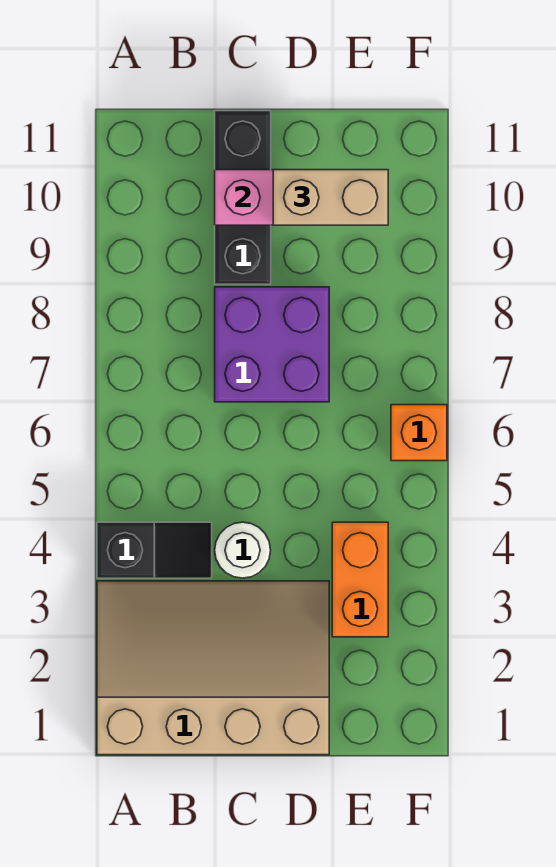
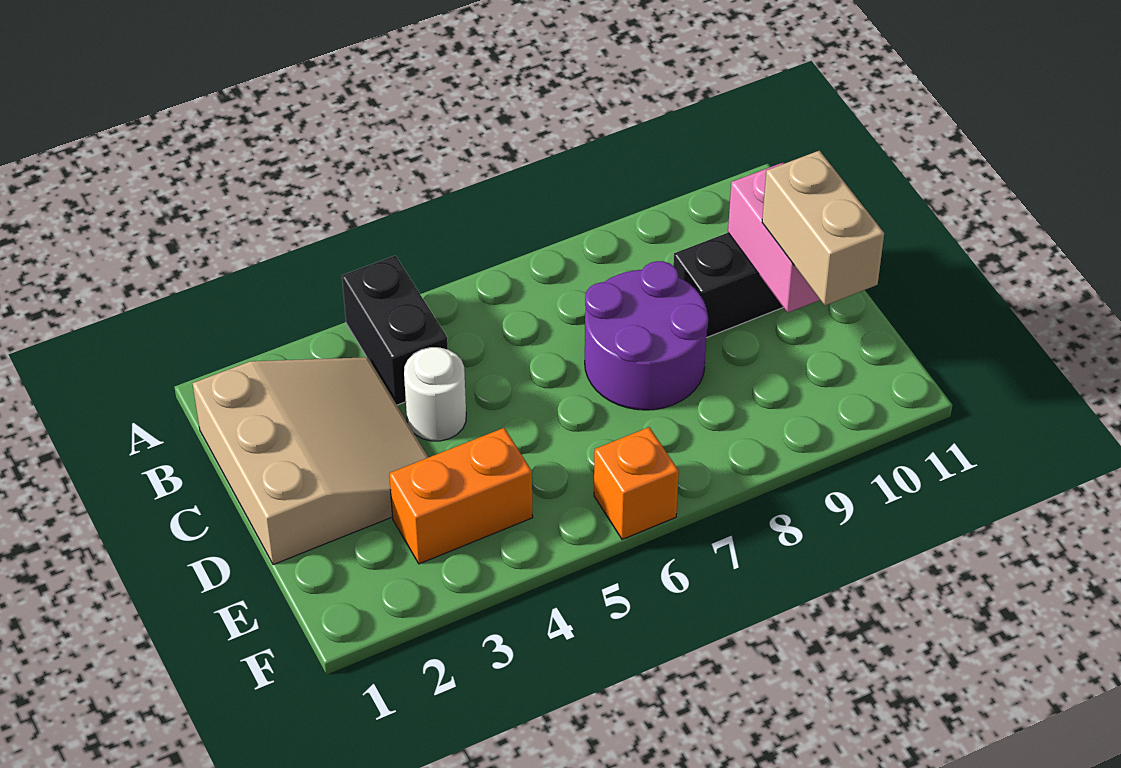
tan slope A1:D3 level 1 top 1 -> tan slope B1:D3 level 1 top 1
black slope A4:B4 level 1 top A -> black brick A4:B4 level 1
purple brick C7:D8 level 1 -> purple round brick C7:D8 level 1

